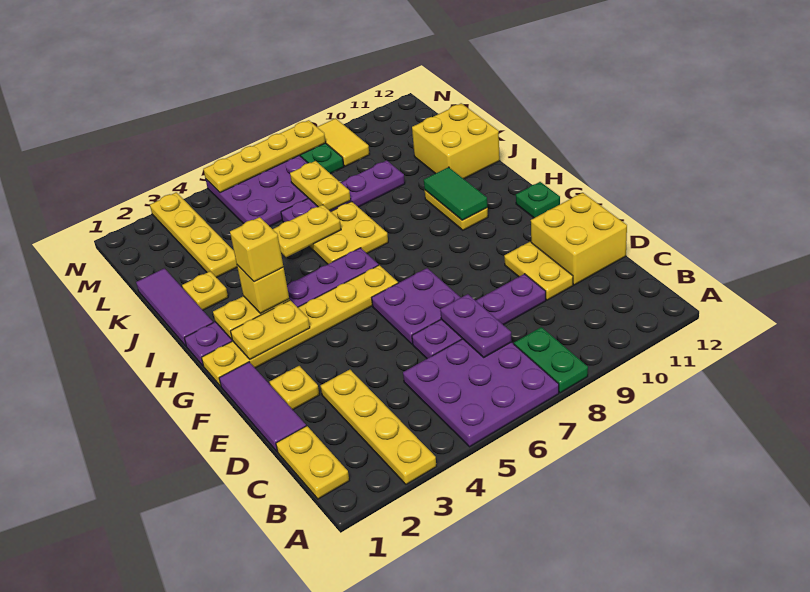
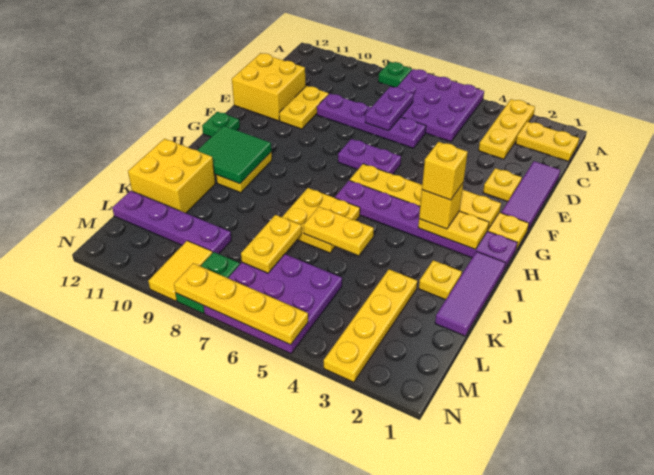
yellow plate A3:D3 level 1 -> yellow plate A3:C3 level 1
green plate A8:B8 level 1 -> green plate A8 level 1
yellow plate B1:C1 level 1 -> yellow plate B1:B2 level 1
purple plate E6:F7 level 1 -> purple plate F6:F7 level 1
green tile H10:I10 level 2 -> green tile H10:I11 level 2
purple plate K6:K9 level 1 -> purple plate L9:L12 level 1

